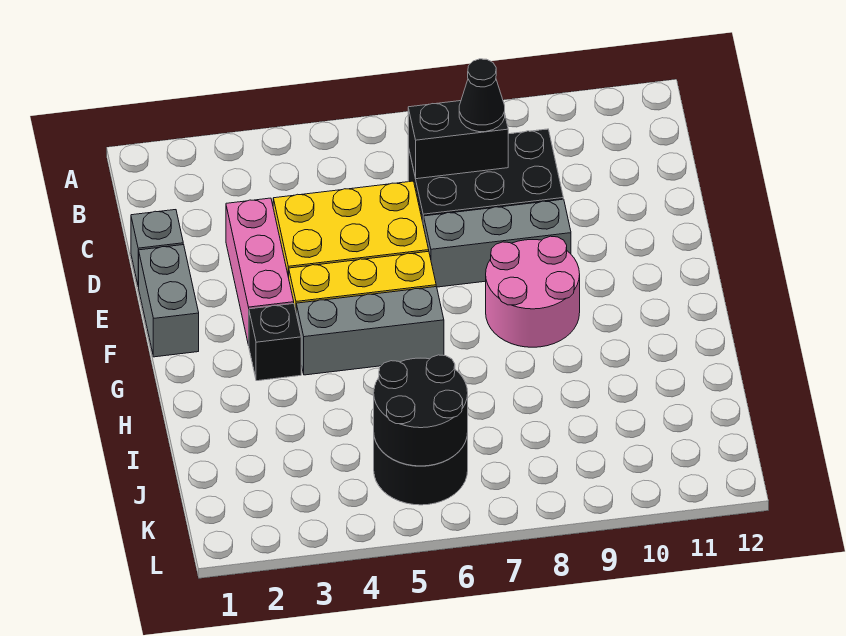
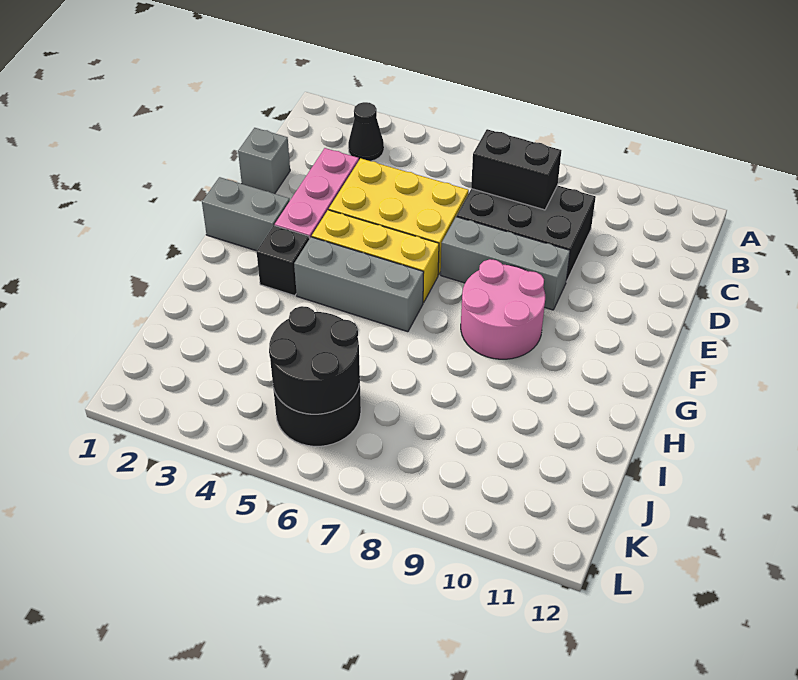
black cone C8 level 3 -> black cone B3 level 1
grey brick E1:F1 level 1 -> grey brick F1:F2 level 1

